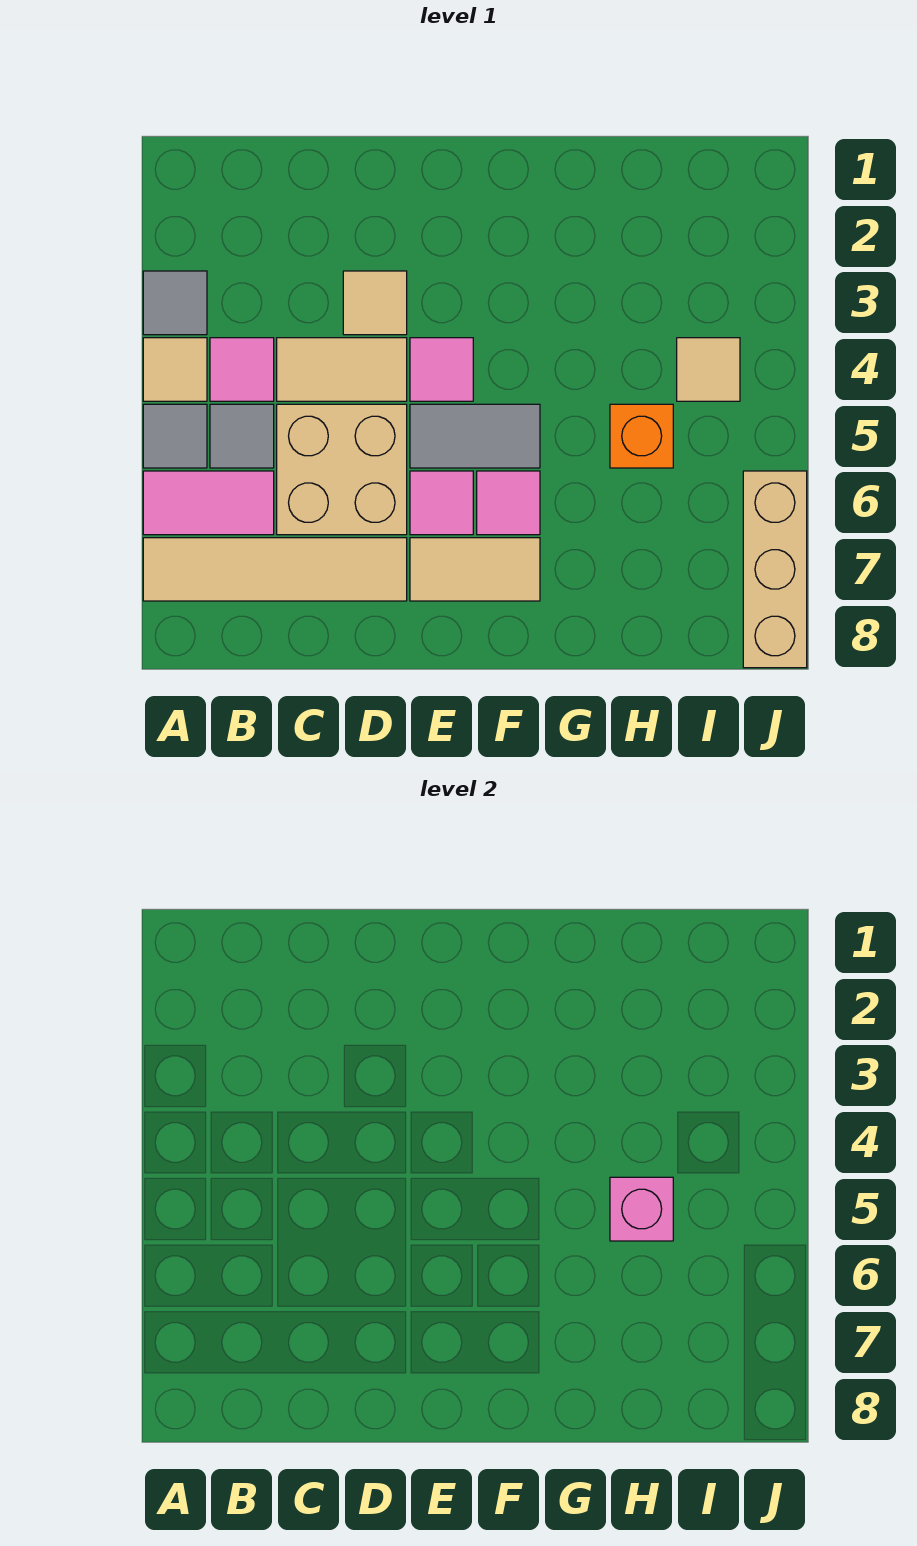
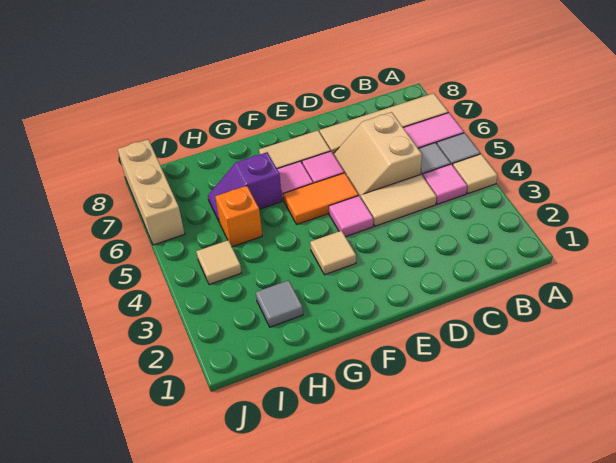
grey tile A3 level 1 -> grey tile H2 level 1
tan brick C5:D6 level 1 -> tan slope C5:D6 level 1 top C
tan tile D3 level 1 -> tan tile F3 level 1
grey tile E5:F5 level 1 -> orange tile E5:F5 level 1
none -> purple slope G6:H6 level 1 top G
pink brick H5 level 2 -> none

